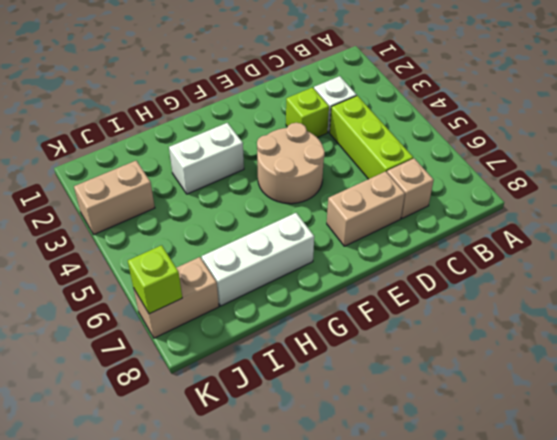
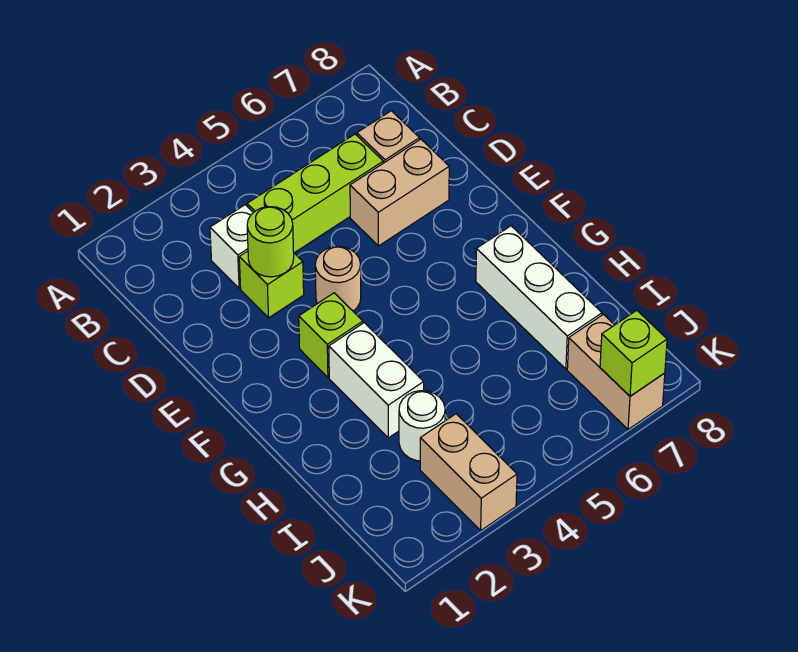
none -> lime round brick D3 level 2
tan brick D7:E7 level 1 -> tan brick D6:D7 level 1
tan round brick E4:F5 level 1 -> tan round brick E4 level 1
none -> lime brick F3 level 1
none -> white round brick I3 level 1

